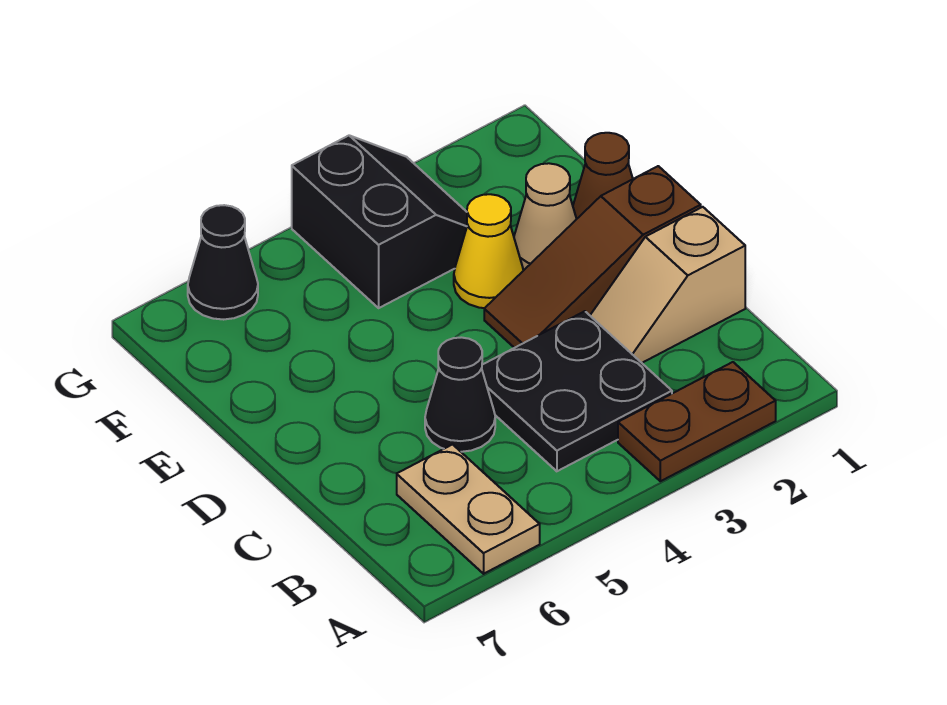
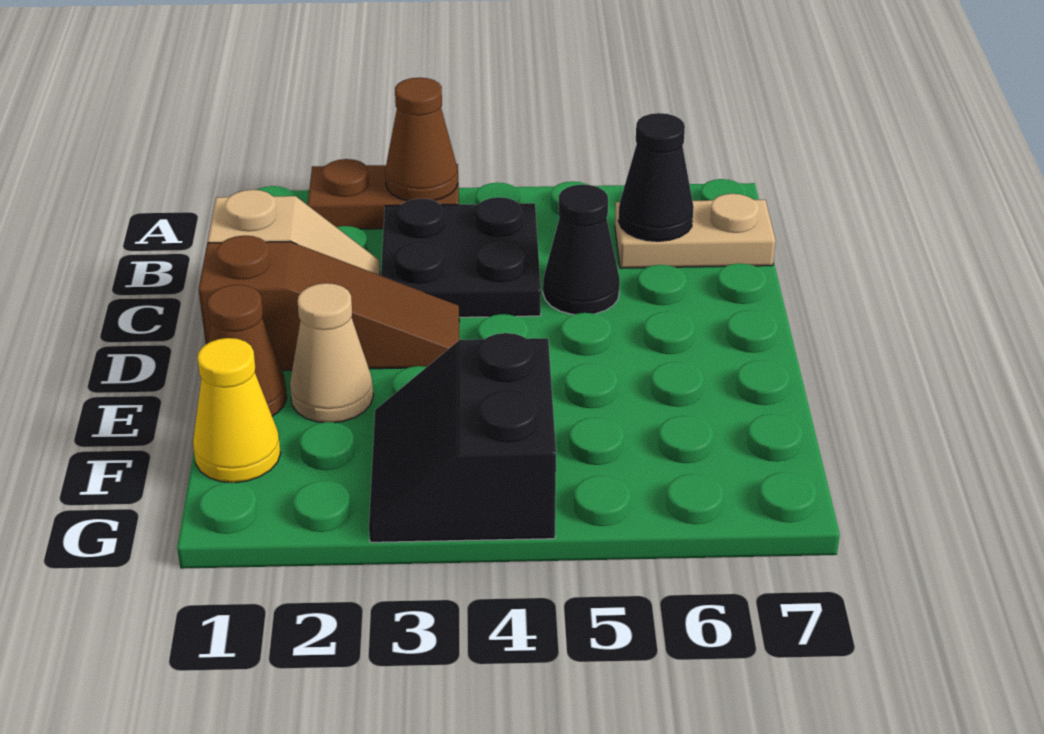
none -> brown cone A3 level 2
tan plate A6:B6 level 1 -> tan plate B6:B7 level 1
yellow cone E3 level 1 -> yellow cone F1 level 1
black cone G6 level 1 -> black cone B6 level 2

